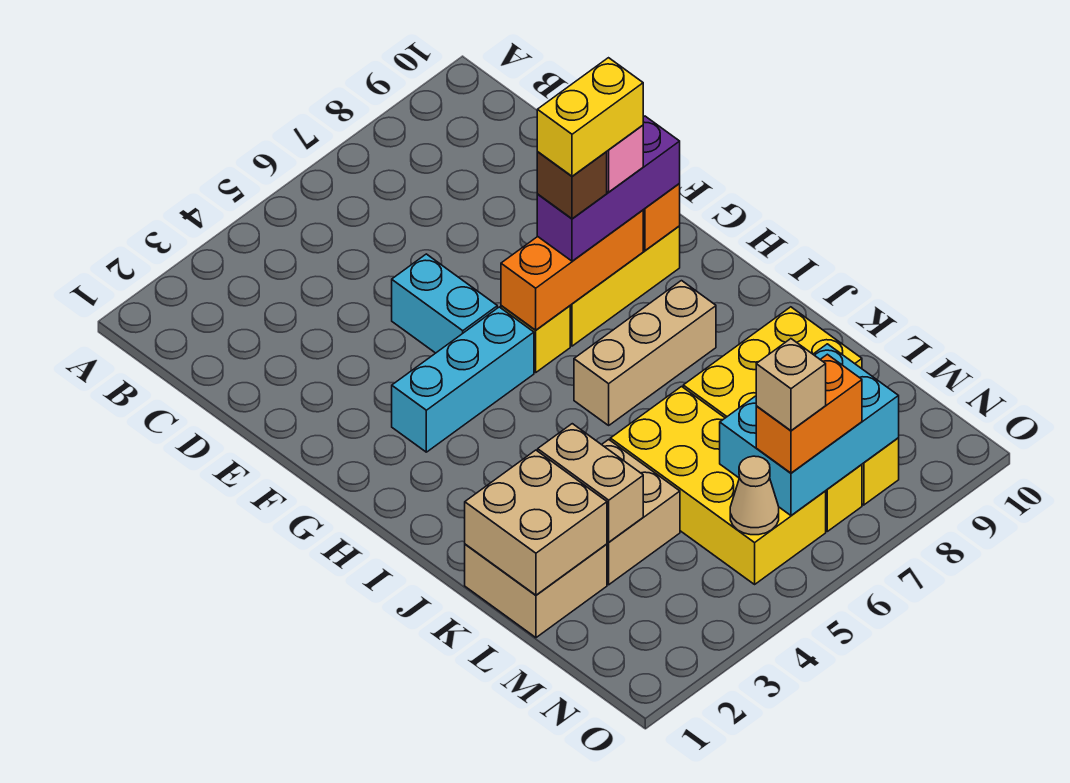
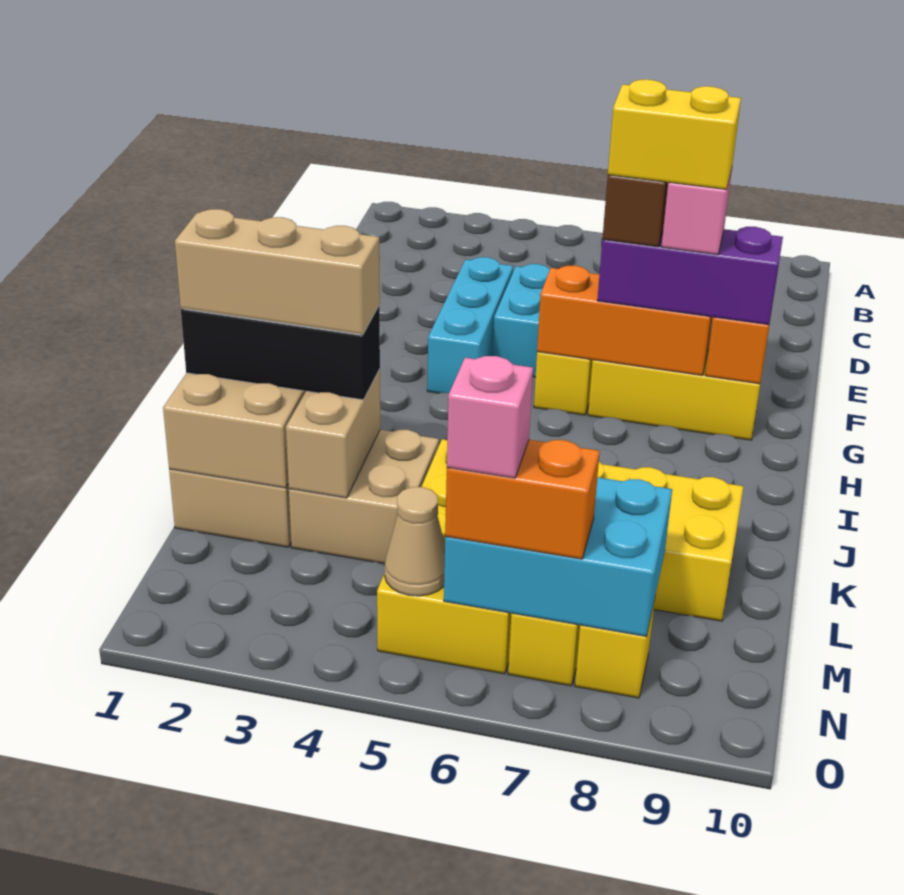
cyan brick G3:G5 level 1 -> cyan brick E4:G4 level 1
tan brick I6:I8 level 1 -> tan brick K1:K3 level 4
none -> black brick K1:K3 level 3
tan brick N6 level 4 -> pink brick N6 level 4

